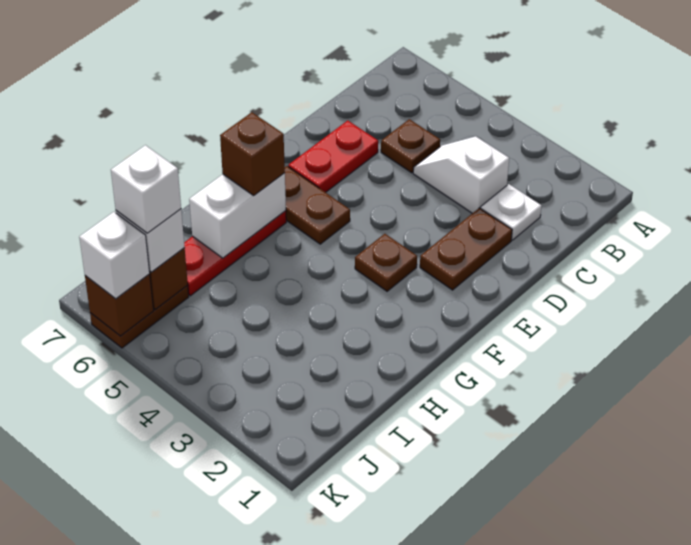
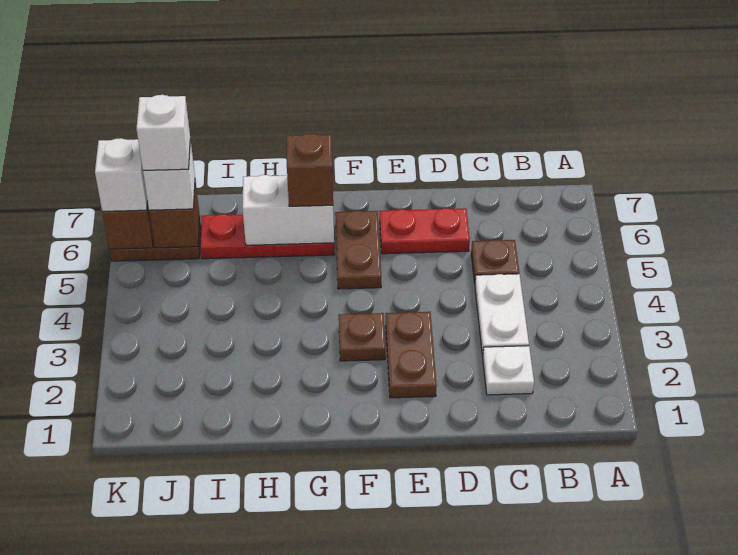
white slope C3:C4 level 1 top 3 -> white plate C3:C4 level 1
brown plate D2:E2 level 1 -> brown plate E2:E3 level 1

